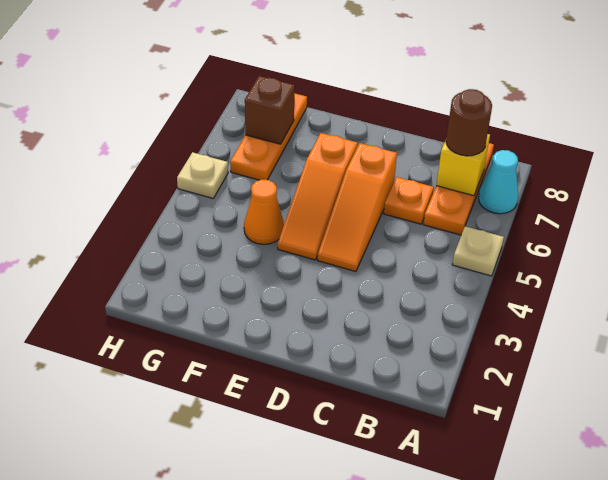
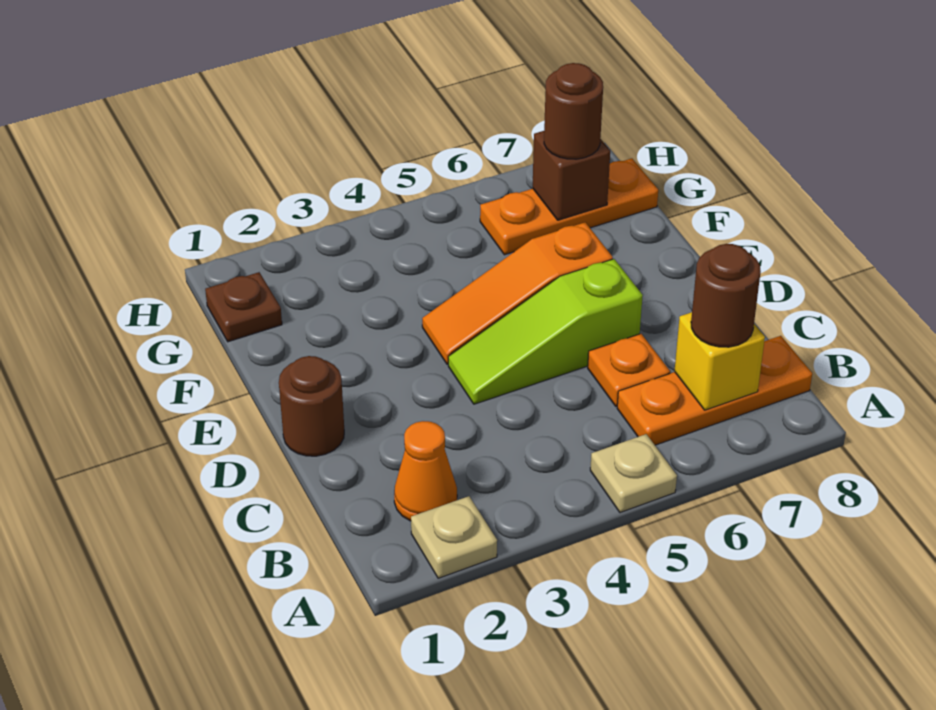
cyan cone A7 level 1 -> none
none -> brown round brick D1 level 1
orange slope D4:D6 level 1 top 6 -> lime slope D4:D6 level 1 top 6
orange cone F4 level 1 -> orange cone B2 level 1
none -> brown plate G1 level 1
none -> brown round brick G7 level 3
tan plate H5 level 1 -> tan plate A2 level 1

